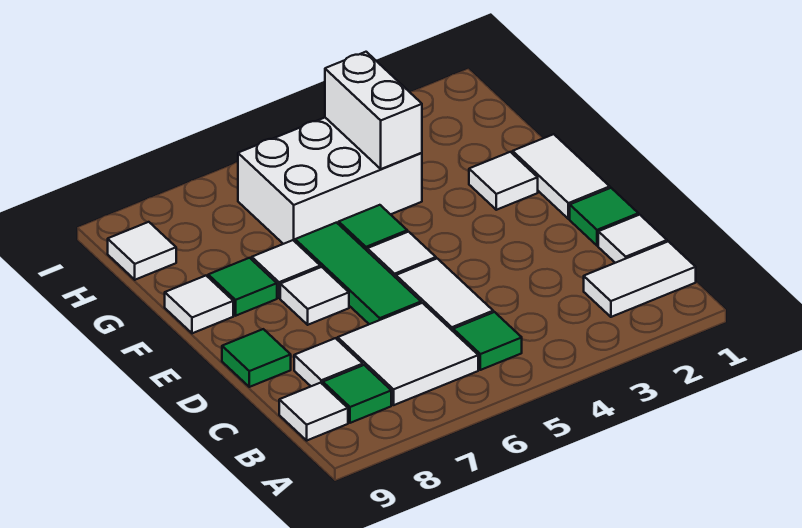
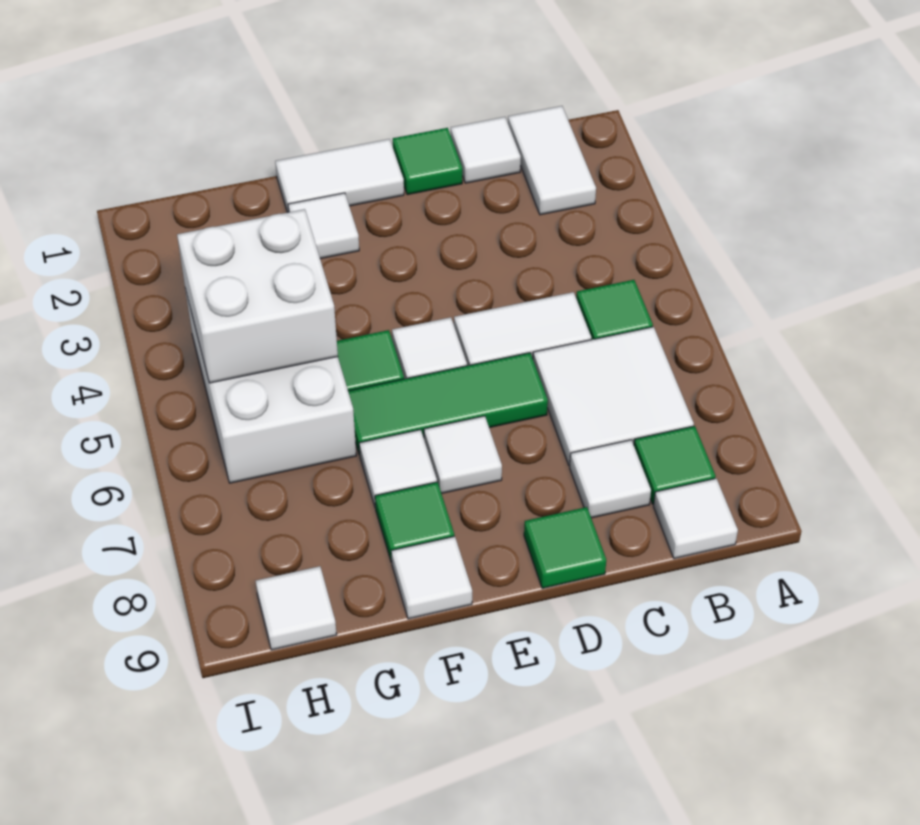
white brick G4:H4 level 2 -> white brick G4:H5 level 2

